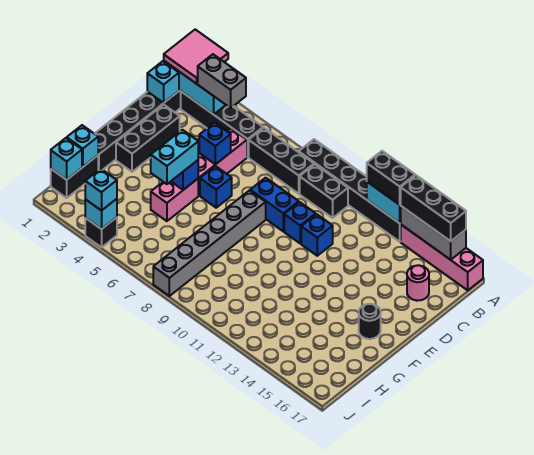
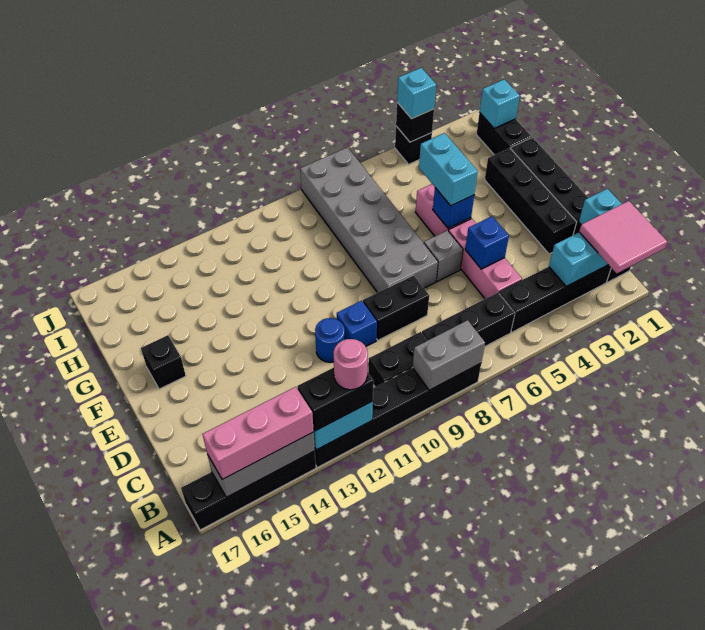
pink brick A14:A17 level 1 -> black brick A14:A17 level 1
black brick A14:A16 level 3 -> pink brick A14:A16 level 3
grey brick B3:B4 level 3 -> grey brick A8:A9 level 2
pink round brick C16 level 1 -> pink round brick A12 level 4
black brick D2:F2 level 1 -> black brick D2:G2 level 1
blue brick D8:D9 level 1 -> black brick D8:D9 level 1
blue brick D11 level 1 -> blue round brick D11 level 1
blue brick E6 level 1 -> grey brick E6 level 1
grey brick E8:J8 level 1 -> grey brick E7:J8 level 1
black round brick F16 level 1 -> black brick F16 level 1
cyan brick H1 level 2 -> none
cyan brick J4 level 2 -> black brick J4 level 2

